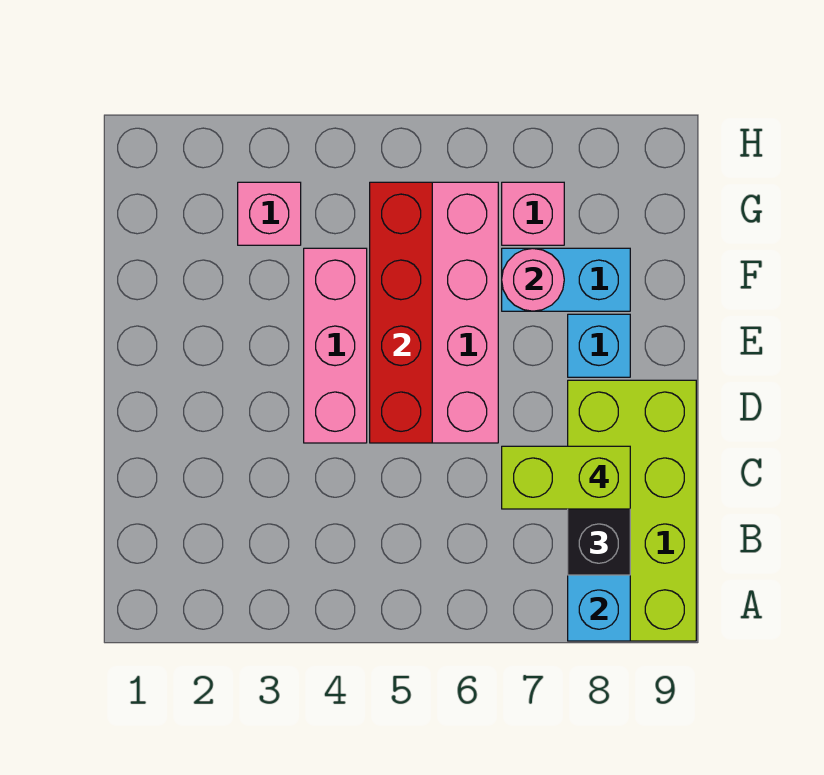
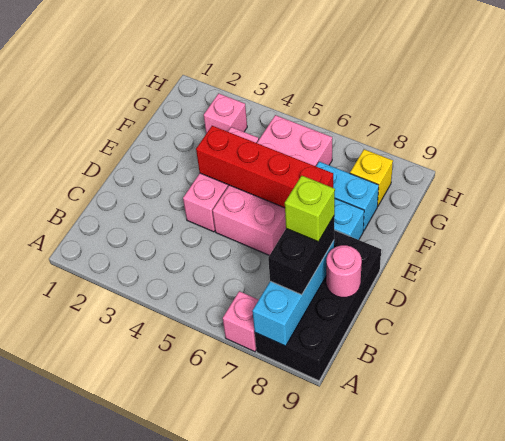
lime brick A8:D9 level 1 -> black brick A8:D9 level 1
lime brick C7:C8 level 4 -> lime brick C8 level 4
red brick D5:G5 level 2 -> red brick E4:E7 level 2
pink round brick F7 level 2 -> pink round brick C9 level 2
pink brick G7 level 1 -> pink brick A7 level 1
none -> yellow brick G8 level 1

